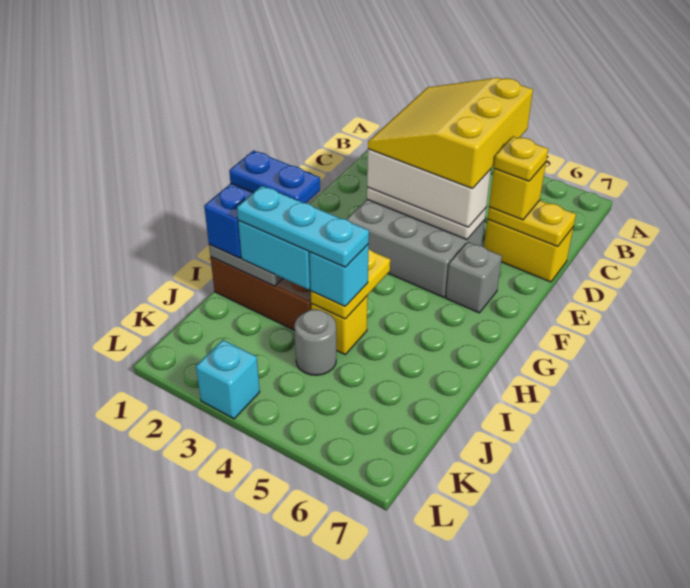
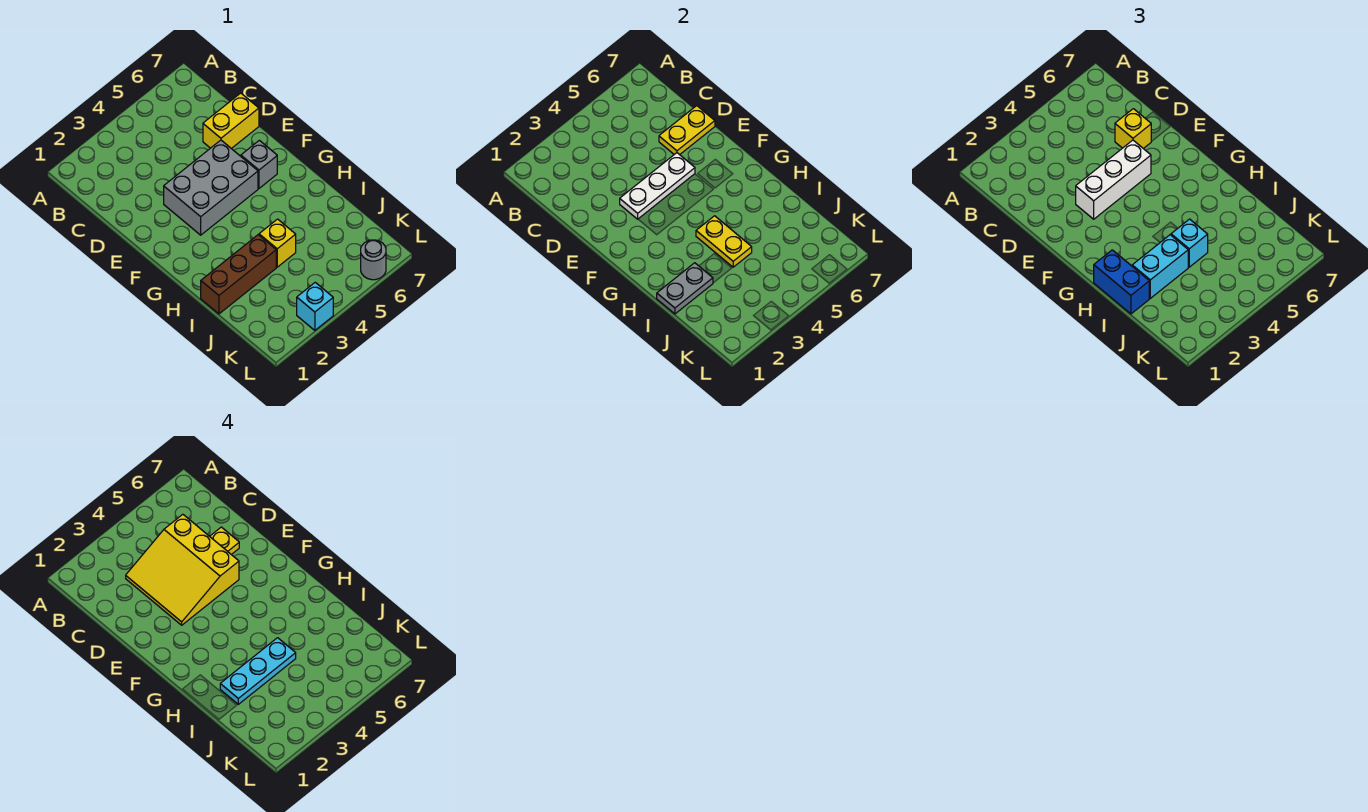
blue plate H1:H2 level 4 -> none
grey round brick J4 level 1 -> grey round brick L6 level 1

